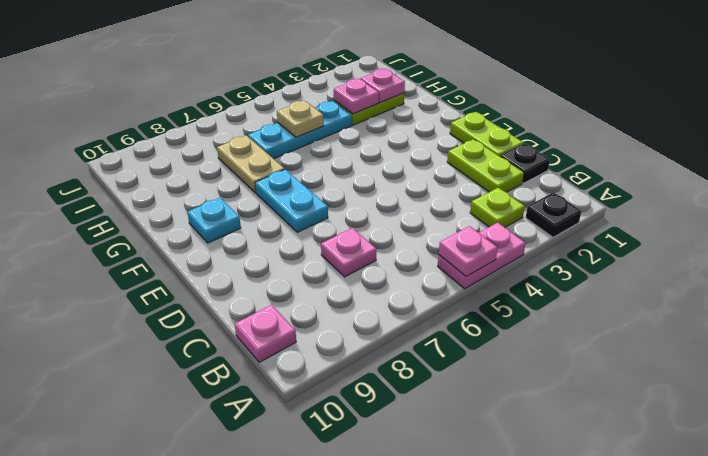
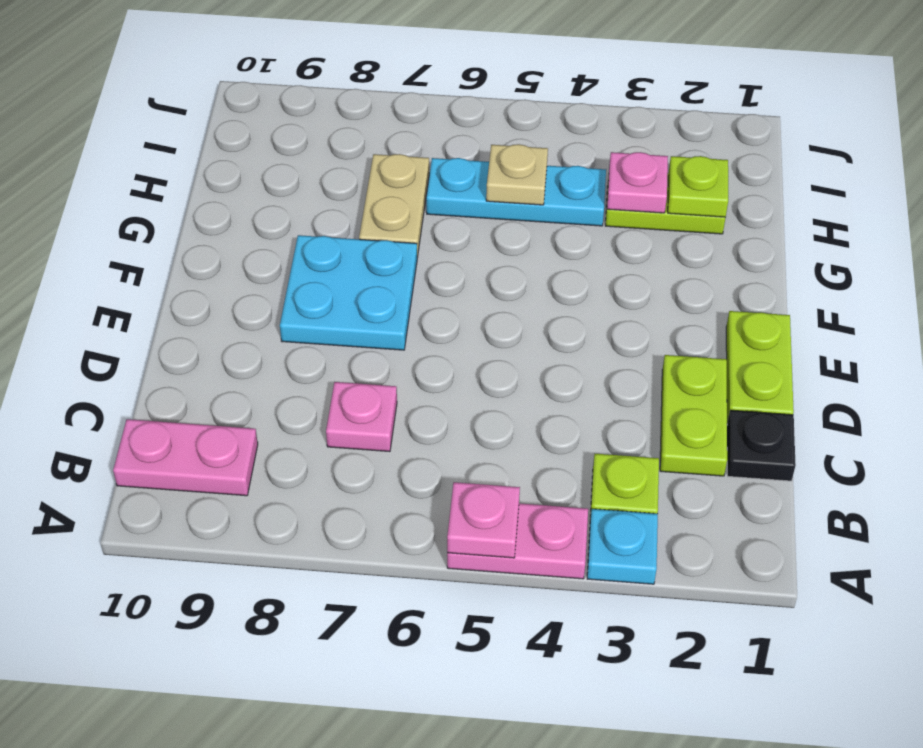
black plate A2 level 1 -> none
pink plate B10 level 1 -> pink plate B9:B10 level 1
cyan plate E7:F7 level 1 -> cyan plate E7:F8 level 1
cyan plate F9 level 1 -> cyan plate A3 level 1
pink plate H2 level 2 -> lime plate H2 level 2

